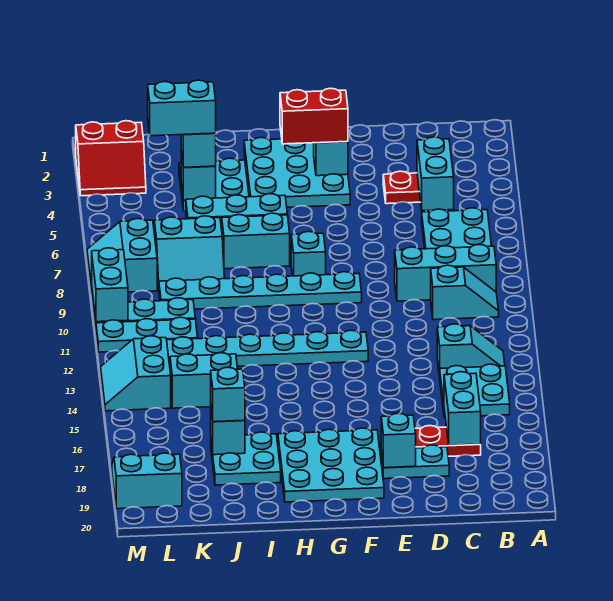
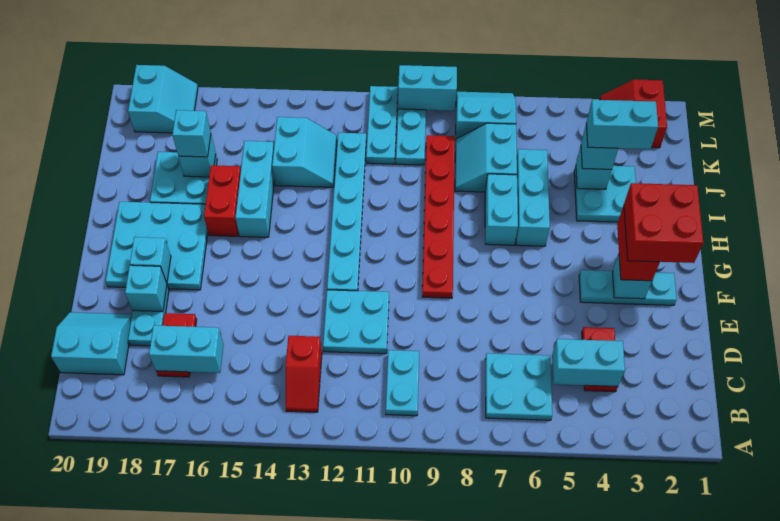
cyan brick B9:D9 level 1 -> cyan brick H15:J15 level 1
cyan slope B10:C10 level 1 top C -> cyan plate B10:C10 level 1
cyan slope B13:C13 level 1 top C -> red slope B13:C13 level 1 top C
cyan plate B14:C15 level 1 -> cyan plate D11:E12 level 1
cyan plate F2:H4 level 1 -> cyan plate F2:F4 level 1
none -> red brick F2:G3 level 4
cyan plate F9:K9 level 1 -> red plate F9:K9 level 1
cyan brick G8 level 1 -> cyan brick F18 level 2
none -> red brick H16:I16 level 1
cyan brick J4:K4 level 4 -> cyan brick J3:J4 level 4
cyan slope L13:M14 level 1 top L -> cyan slope C19:D20 level 1 top C

